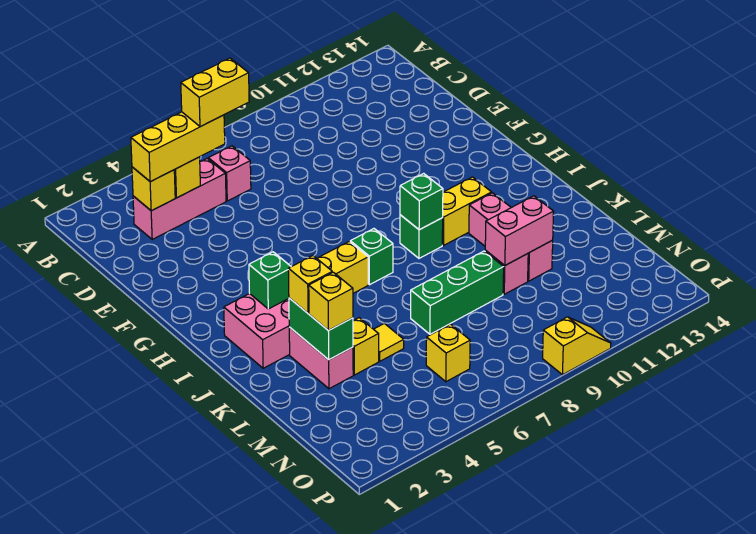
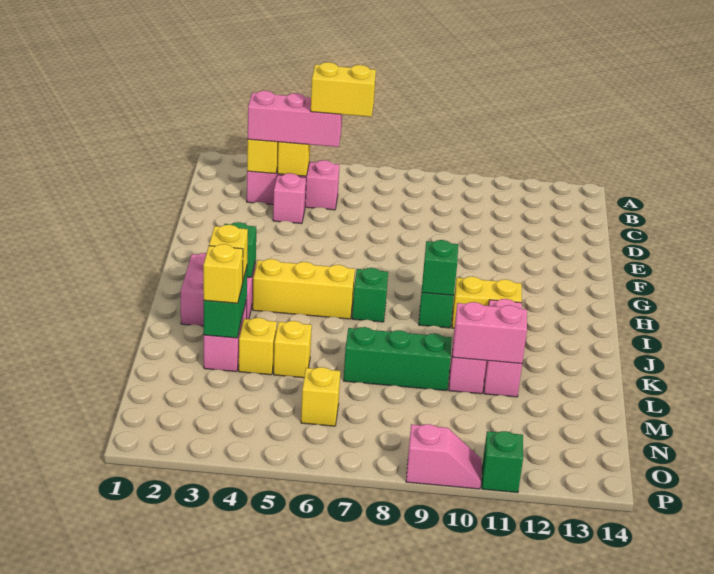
yellow brick C3:C5 level 3 -> pink brick C3:C5 level 3
pink brick C6 level 1 -> pink brick D4 level 1
yellow tile L5 level 1 -> yellow brick L5 level 1
yellow slope P9:P10 level 1 top 9 -> pink slope P9:P10 level 1 top 9
none -> green brick P11 level 1

